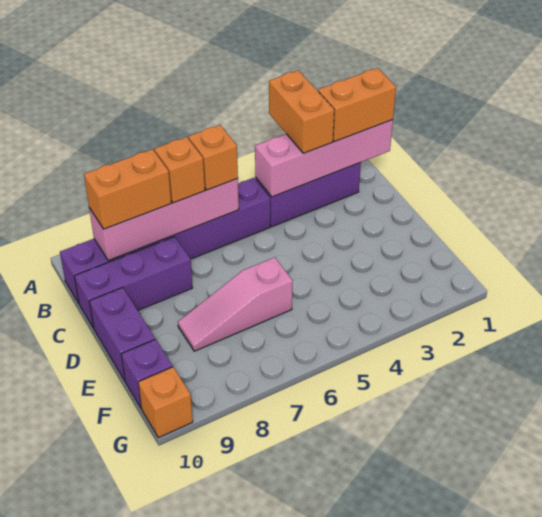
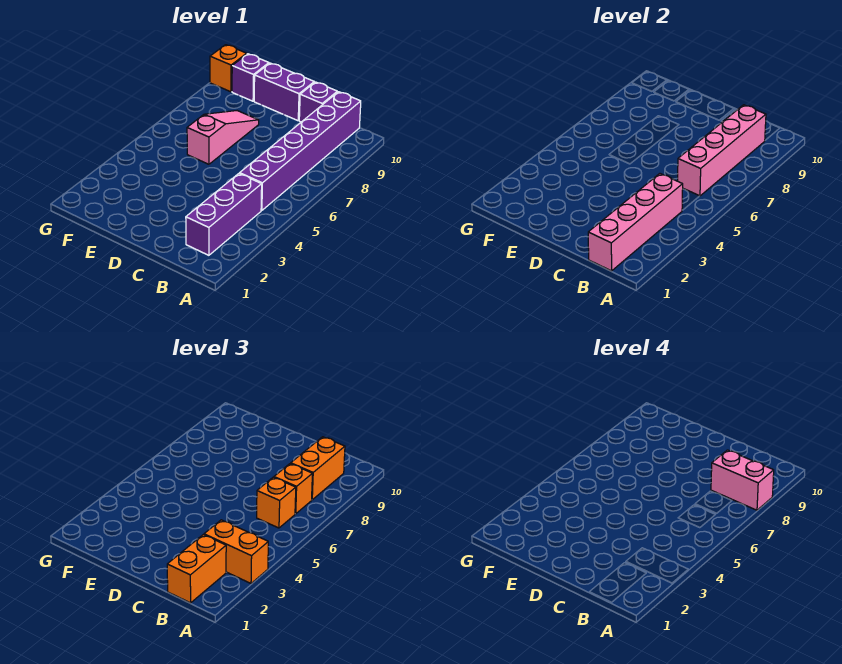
none -> pink brick A8:B8 level 4
purple brick C8:C10 level 1 -> purple brick C10 level 1

